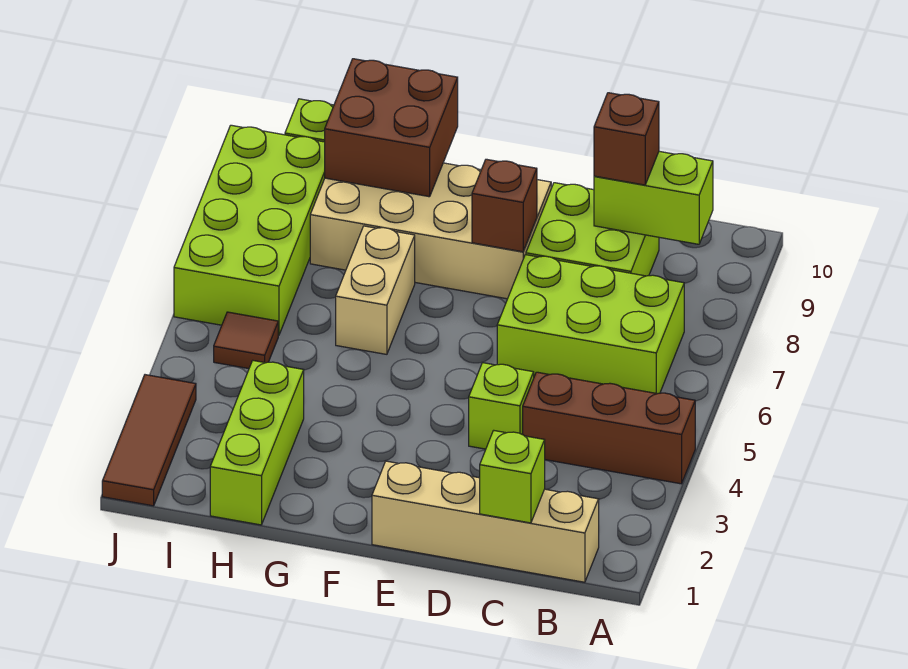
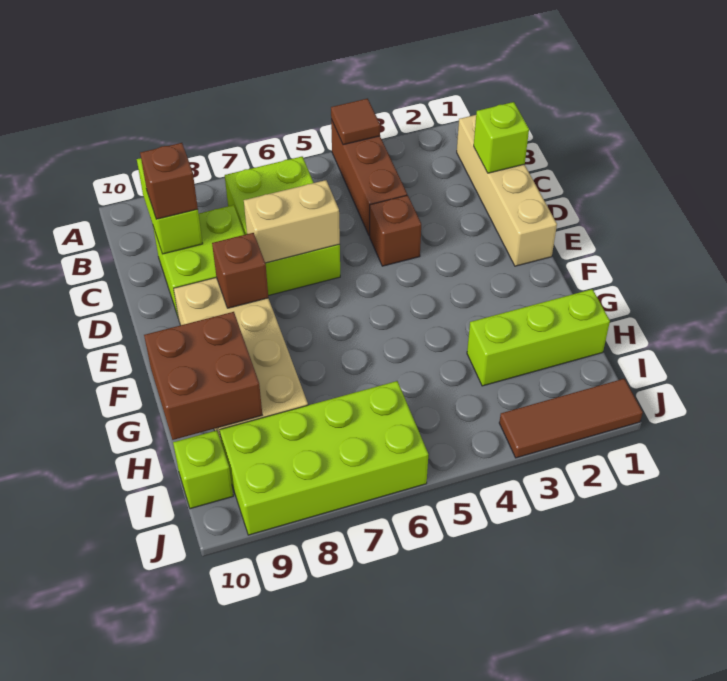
lime brick D4 level 1 -> brown brick D4 level 1
tan brick G6:G7 level 1 -> tan brick D6:D7 level 2
brown tile I5 level 1 -> brown tile A4 level 2

